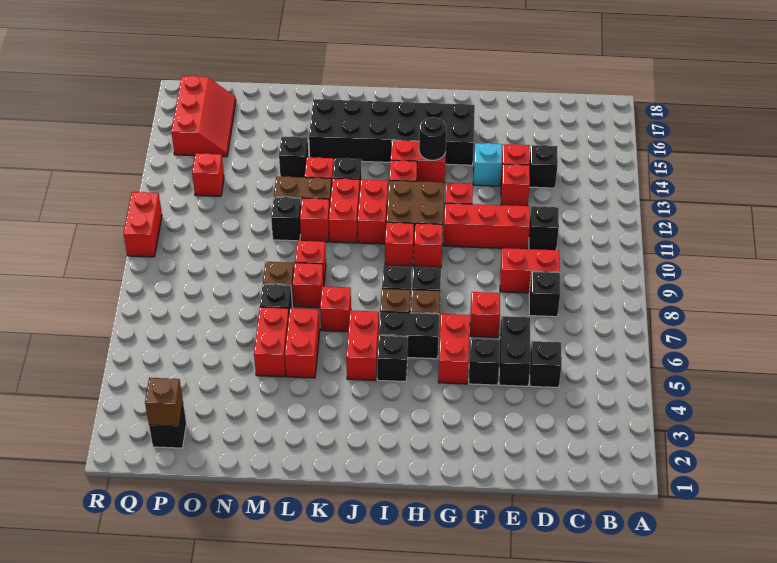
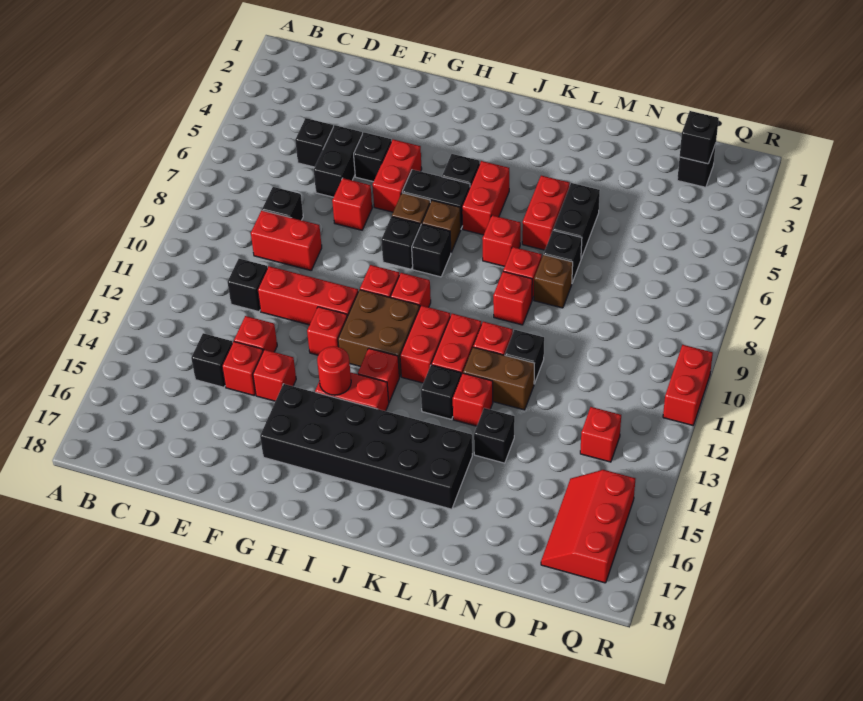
cyan brick F14 level 1 -> red brick F14 level 1
black round brick H14 level 2 -> red round brick H14 level 2
red brick M5:M6 level 1 -> black brick M5:M6 level 1
brown brick P2 level 2 -> black brick P2 level 2

